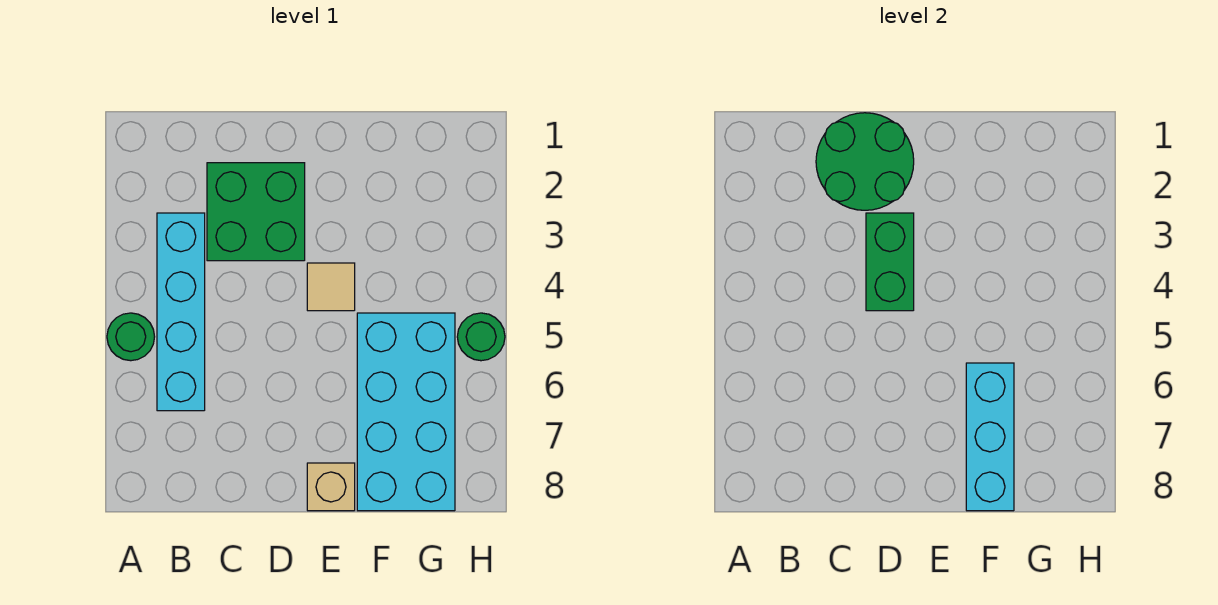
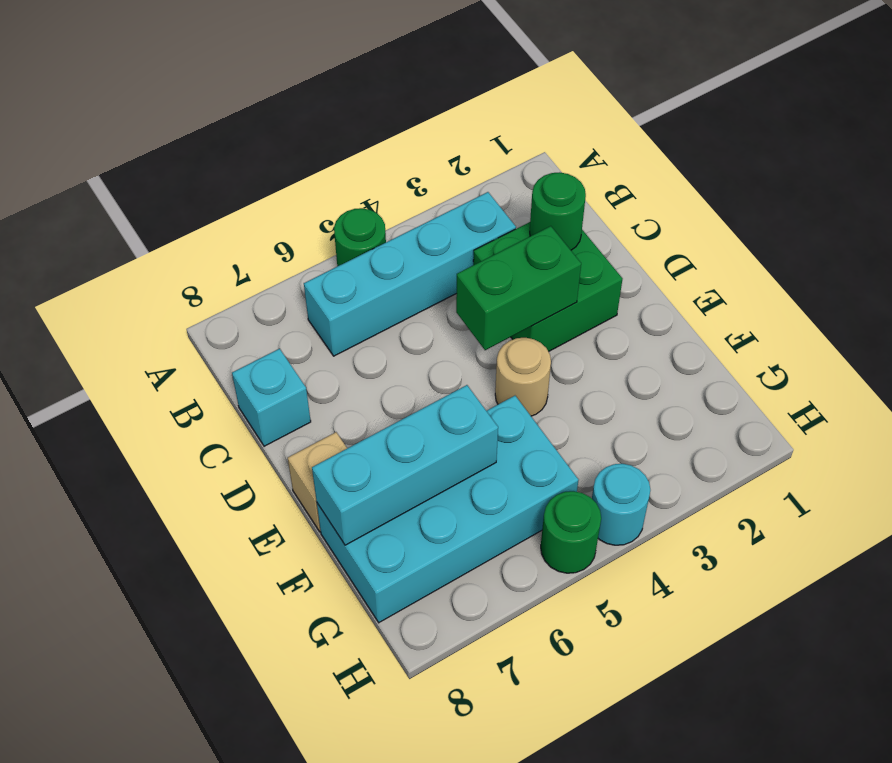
green round brick C1:D2 level 2 -> green round brick C2 level 2
none -> cyan brick C8 level 1
tan tile E4 level 1 -> tan round brick E4 level 1
none -> cyan round brick H4 level 1

